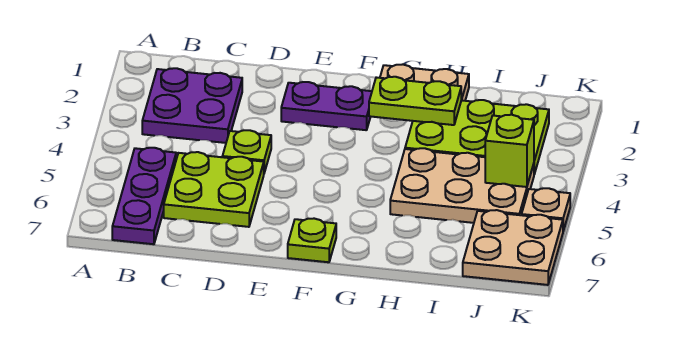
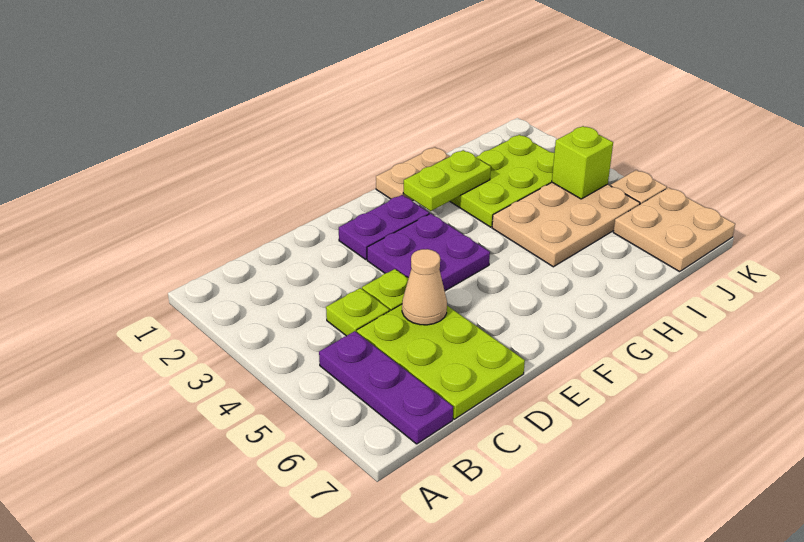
purple plate B2:C3 level 1 -> purple plate E3:F4 level 1
lime plate C5:D6 level 1 -> lime plate C5:D7 level 1
none -> tan cone D5 level 2
lime plate F7 level 1 -> lime plate C4 level 1

